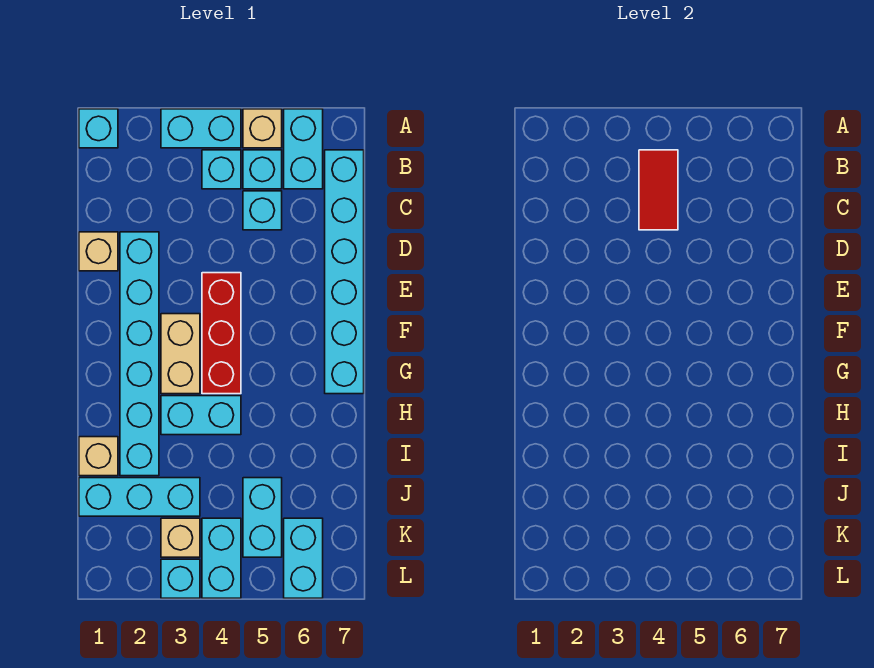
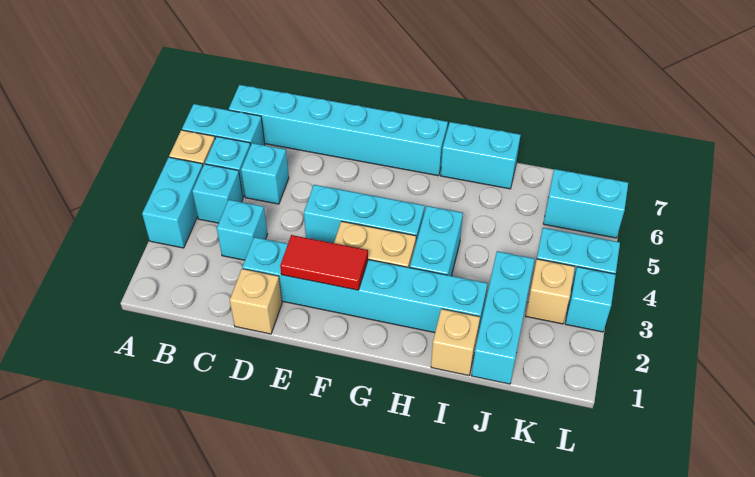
cyan brick A1 level 1 -> cyan brick C3 level 1
red tile B4:C4 level 2 -> red tile E2:F2 level 2
red brick E4:G4 level 1 -> cyan brick E4:G4 level 1
cyan brick J5:K5 level 1 -> cyan brick H7:I7 level 1

